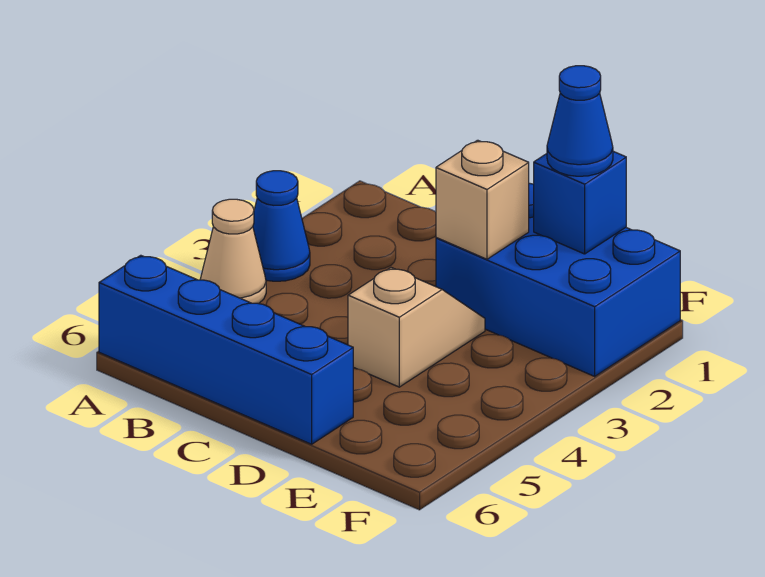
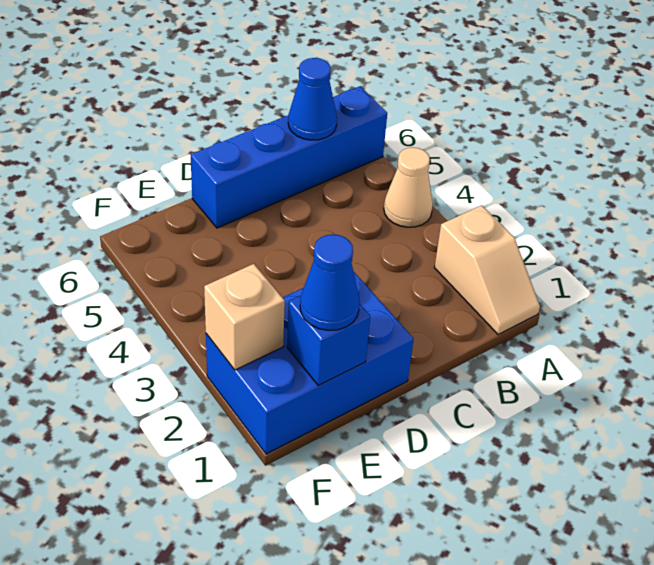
blue cone A3 level 1 -> blue cone B6 level 2
tan brick D2 level 2 -> tan brick F2 level 2
tan slope D3:D4 level 1 top 4 -> tan slope A1:A2 level 1 top 2

